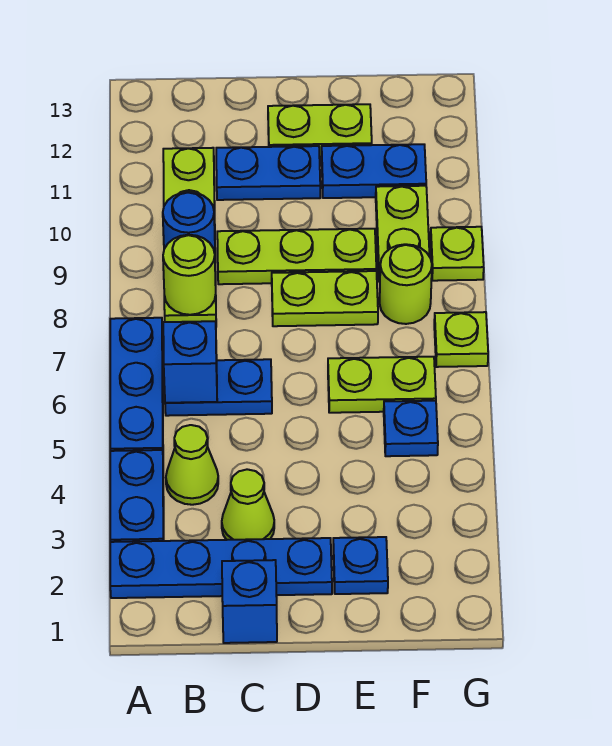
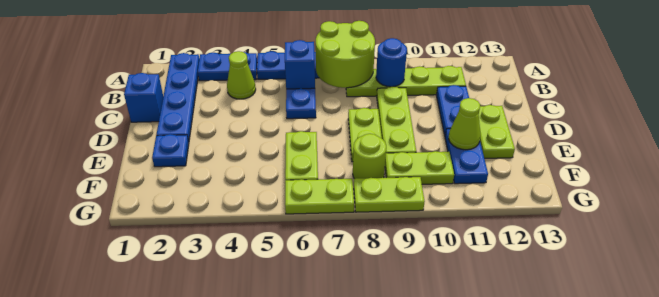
lime round brick B8 level 2 -> lime round brick A7:B8 level 2
lime cone C3 level 1 -> lime cone E11 level 2
blue plate F5 level 1 -> none
lime plate G7 level 1 -> lime plate G6:G7 level 1
lime plate G9 level 1 -> lime plate G8:G9 level 1

